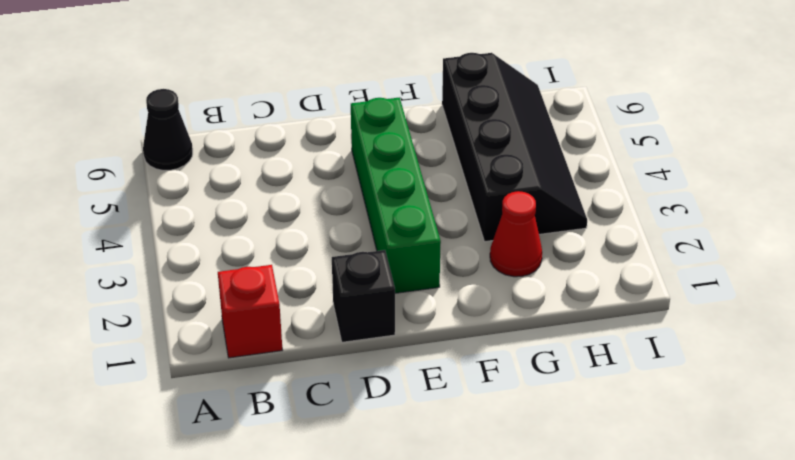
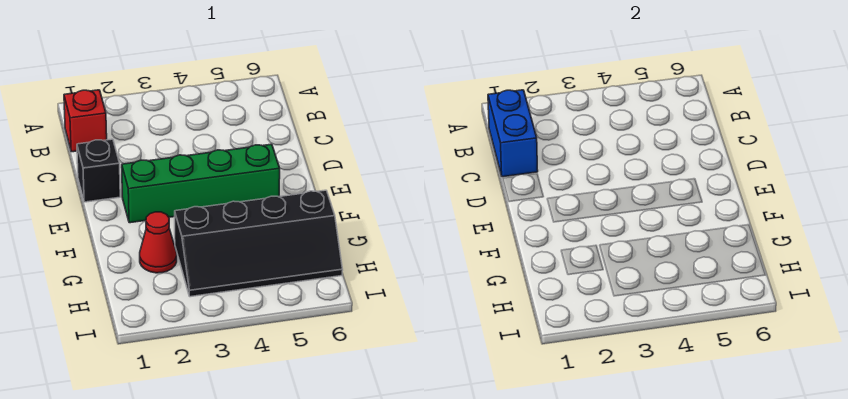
black cone A6 level 1 -> none
none -> blue brick B1:C1 level 2

